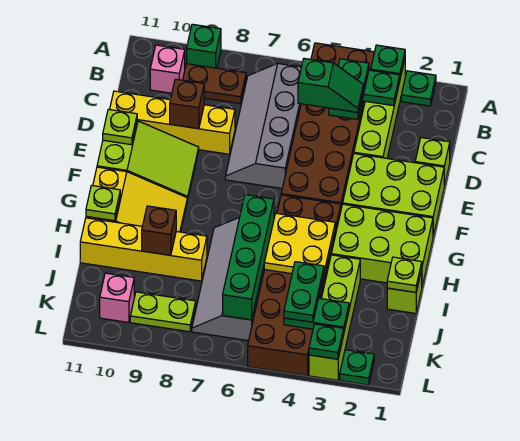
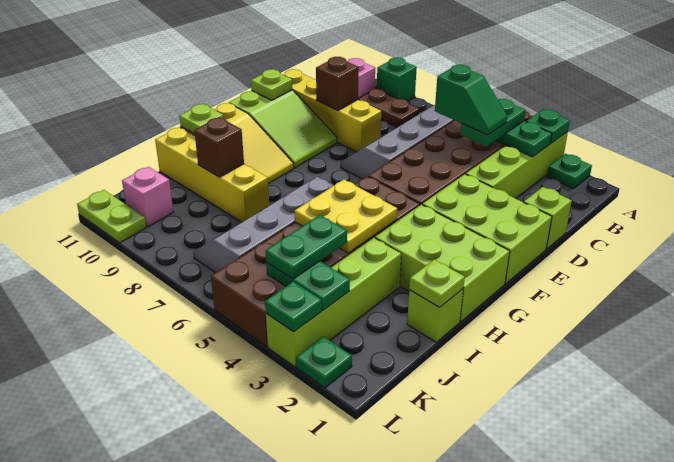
green brick H6:K6 level 2 -> none
lime plate K8:K9 level 1 -> lime plate L10:L11 level 1

